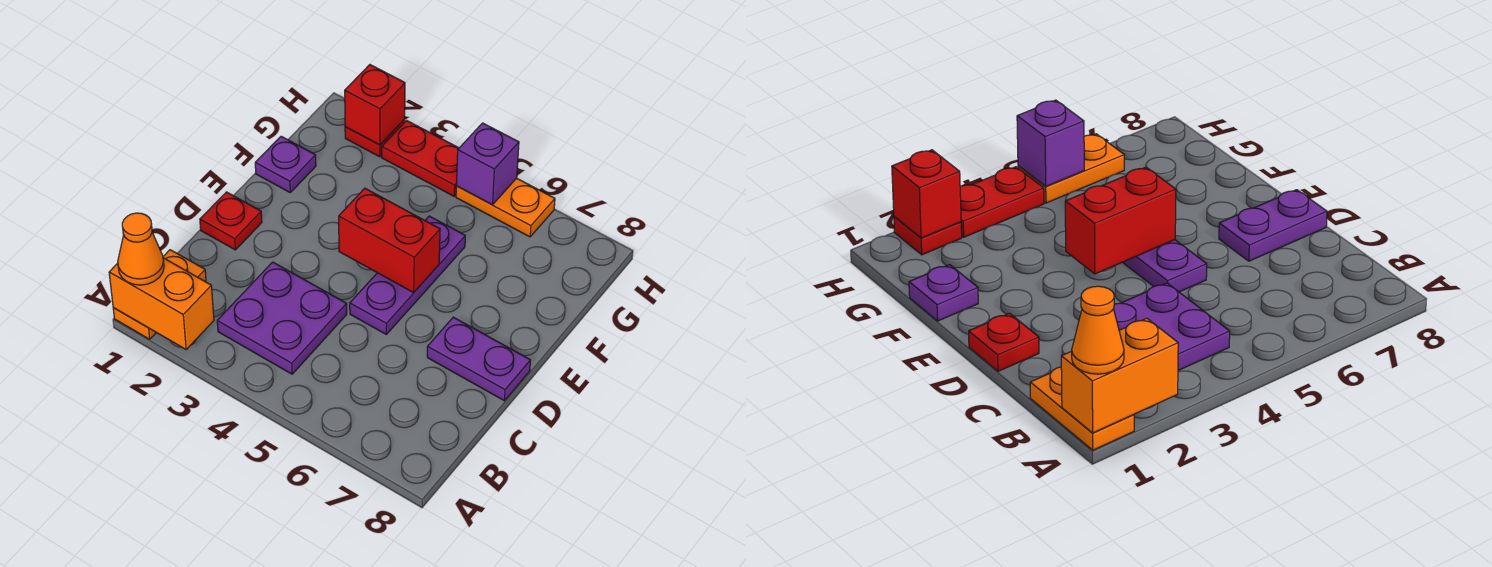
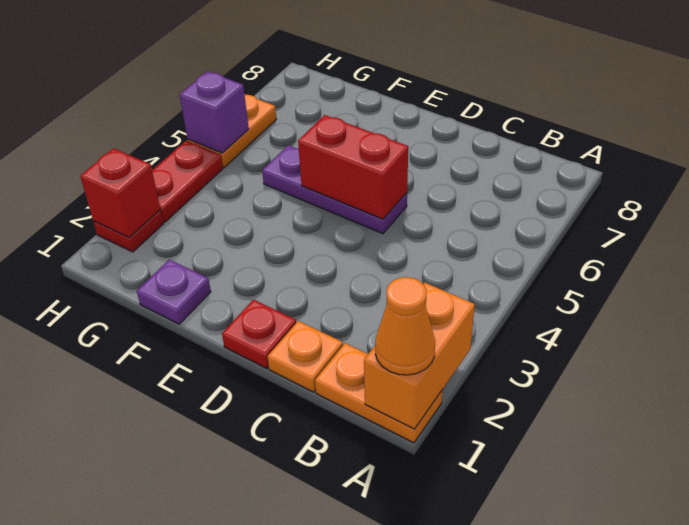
purple plate B3:C4 level 1 -> none
none -> orange plate C1 level 1
purple plate D7:D8 level 1 -> none
red brick E4:E5 level 2 -> red brick D5:E5 level 2

